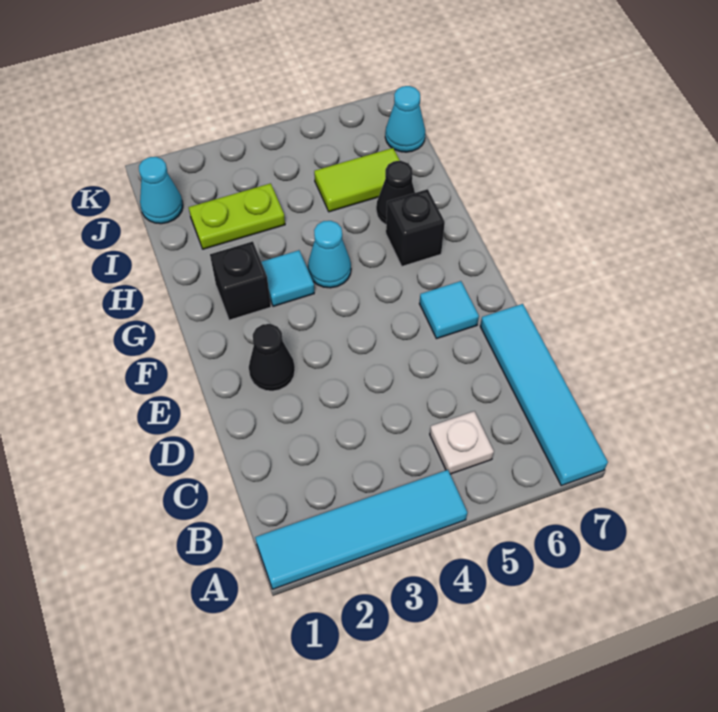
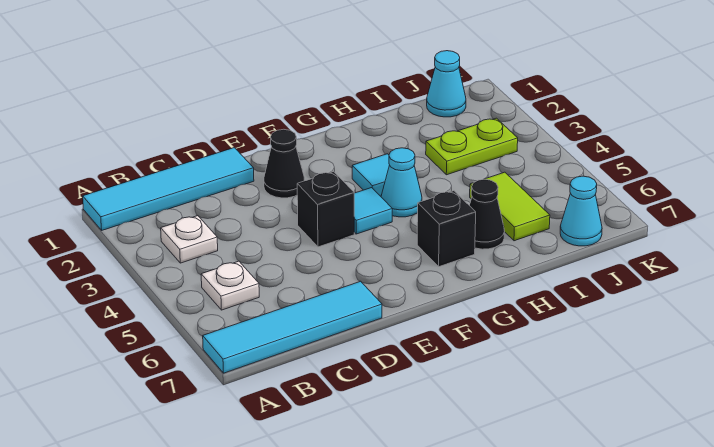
cyan tile A1:A4 level 1 -> cyan tile A1:D1 level 1
none -> white plate B3 level 1
cyan tile E6 level 1 -> cyan tile F4 level 1
black brick G2 level 1 -> black brick E4 level 1
lime plate I2:I3 level 1 -> lime plate I3:J3 level 1

